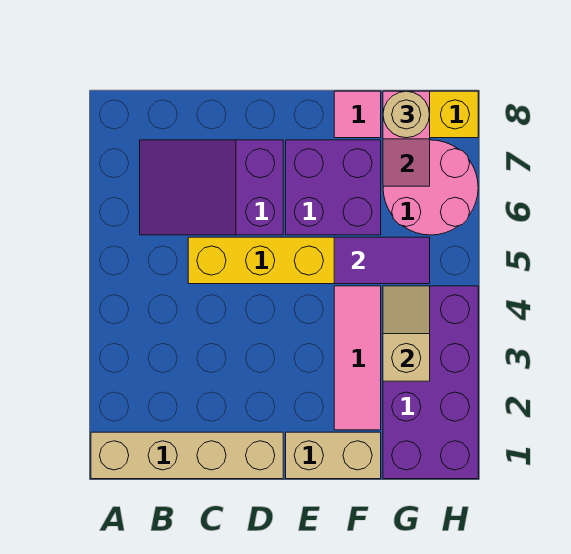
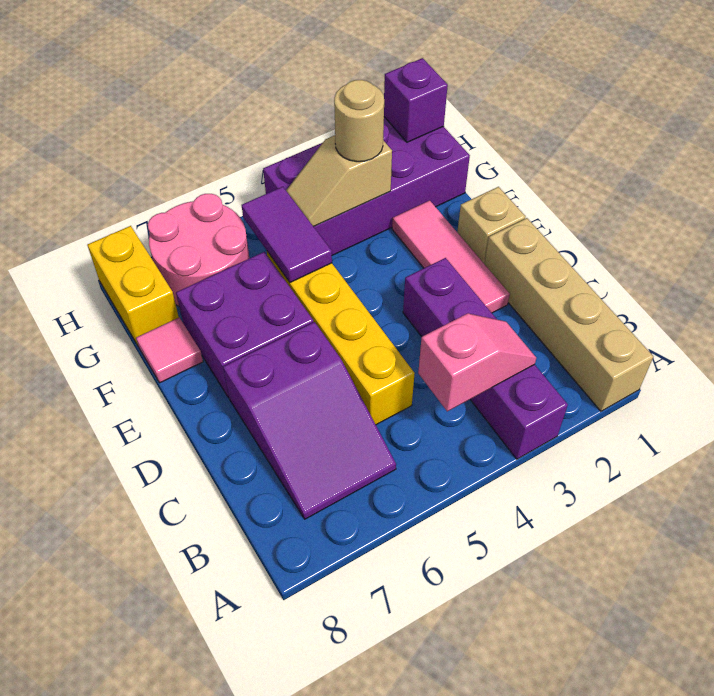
none -> purple brick A3:D3 level 1
tan brick E1:F1 level 1 -> tan brick E1 level 1
pink tile F2:F4 level 1 -> pink tile D2:F2 level 1
pink slope G7:G8 level 2 top 8 -> pink slope B3:B4 level 2 top 4
tan round brick G8 level 3 -> tan round brick G3 level 3
none -> purple brick H1 level 2

